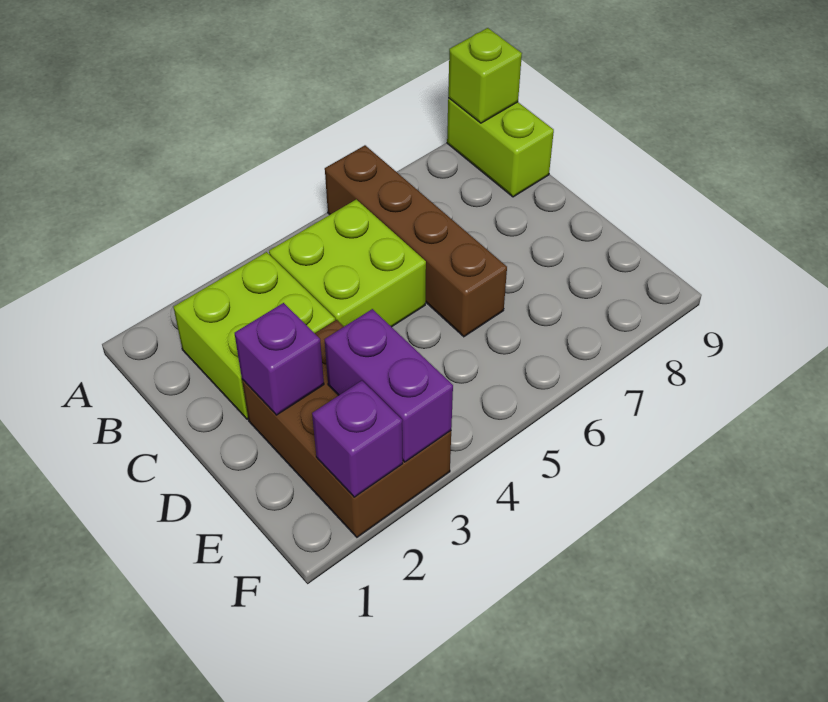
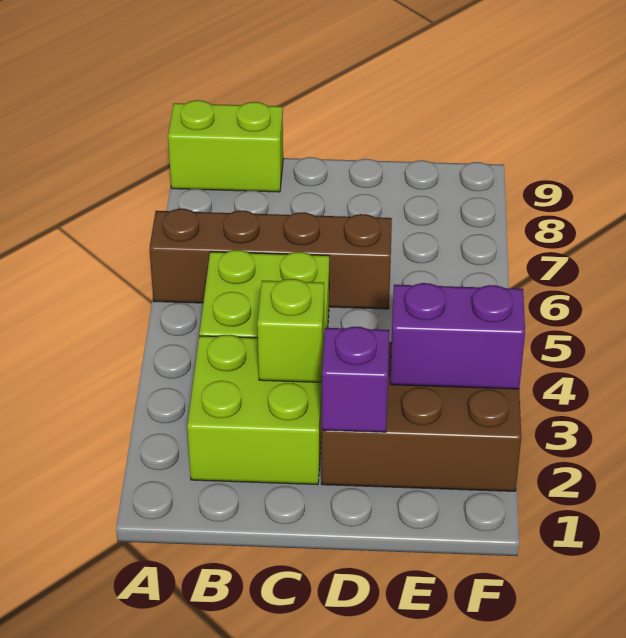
lime brick A9 level 2 -> lime brick C3 level 2
purple brick F2 level 2 -> none

